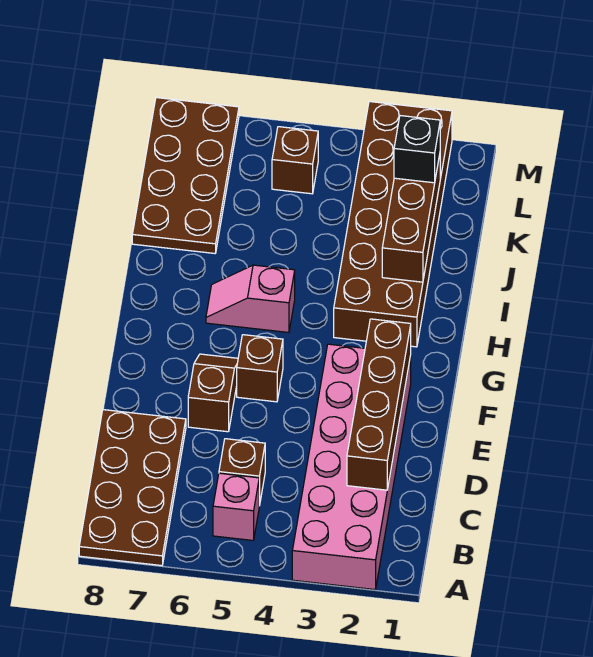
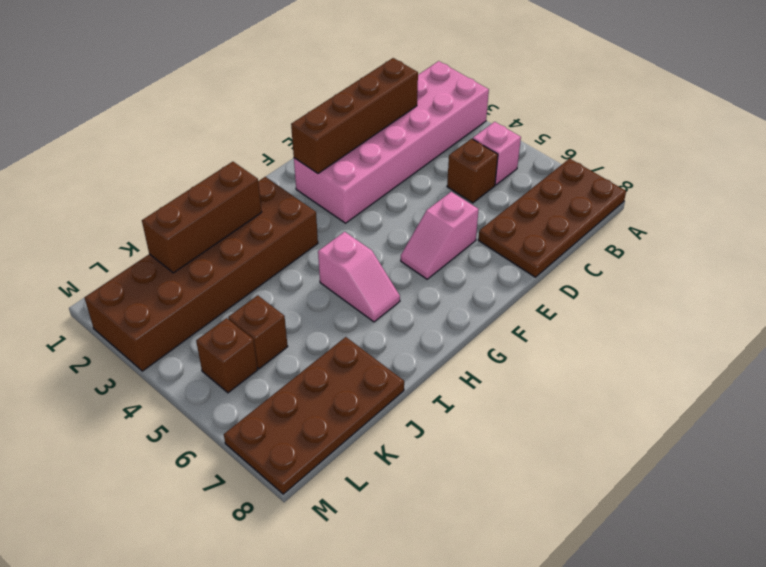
brown slope E6:F6 level 1 top E -> pink slope E6:F6 level 1 top E
brown brick F5 level 1 -> brown brick K5 level 1
black brick K2 level 3 -> none

